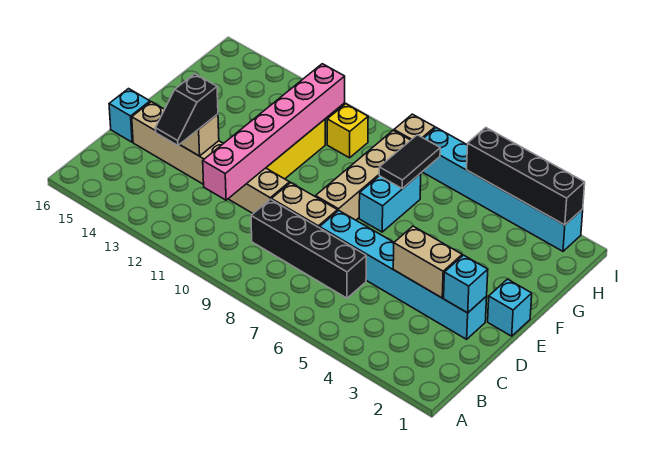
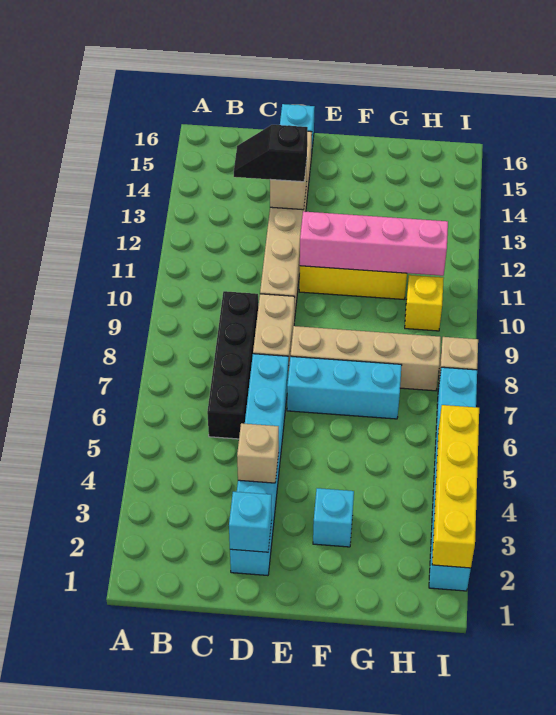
pink brick C11:H11 level 2 -> pink brick E11:H11 level 2
tan brick D3:D4 level 2 -> tan brick D4 level 2
cyan brick E1 level 1 -> cyan brick F3 level 1
cyan brick F7:G7 level 1 -> cyan brick E7:G7 level 1
black tile G7:H7 level 2 -> none
black brick I2:I5 level 2 -> yellow brick I2:I5 level 2

